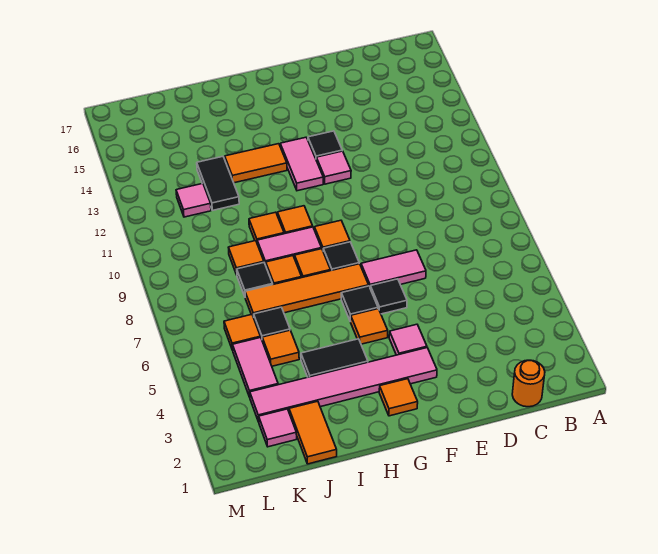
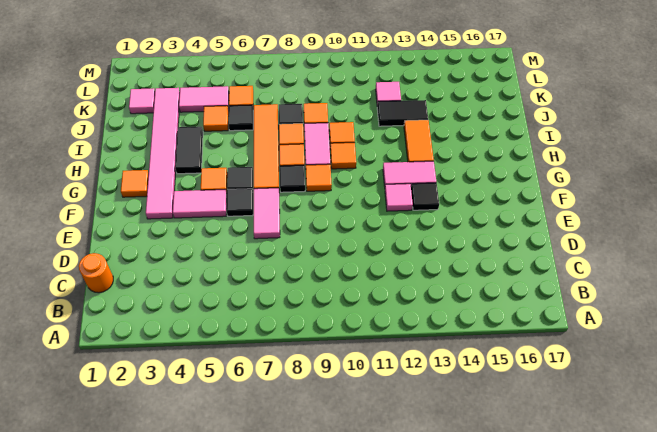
pink tile F4 level 1 -> pink tile F4:F5 level 1
orange tile J1:J2 level 1 -> none

